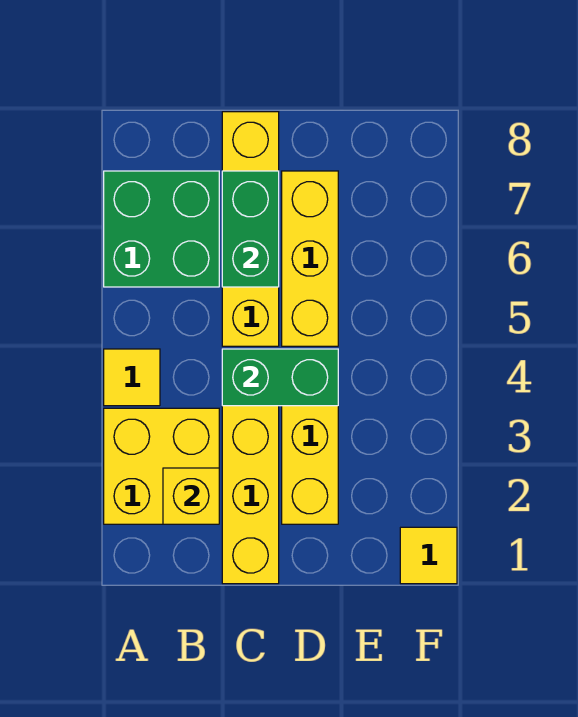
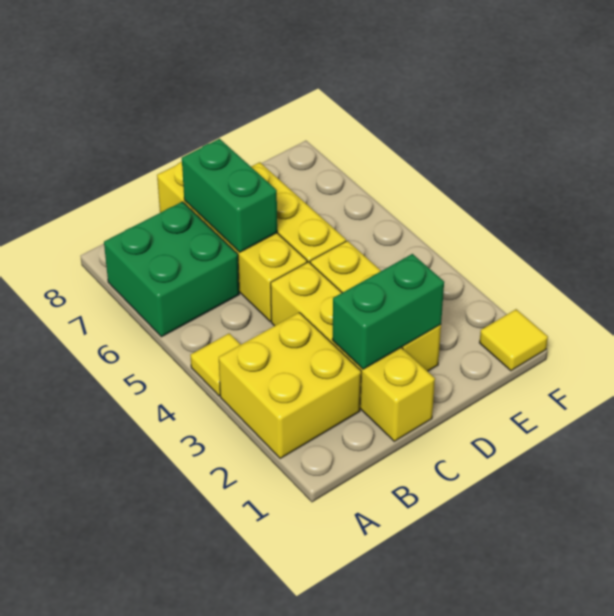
yellow brick B2 level 2 -> none
green brick C4:D4 level 2 -> green brick C2:D2 level 2

